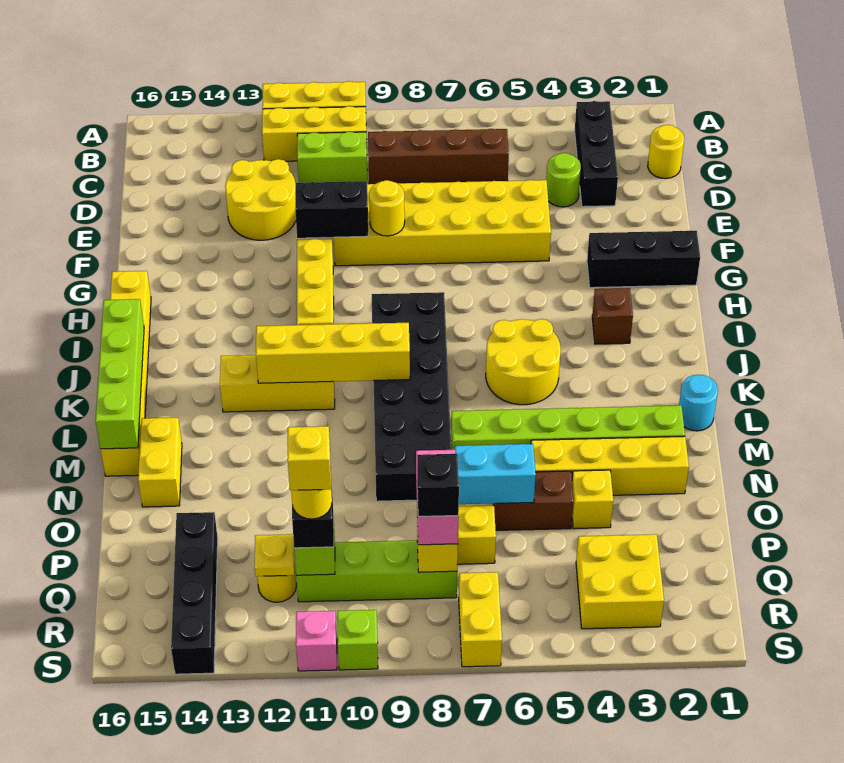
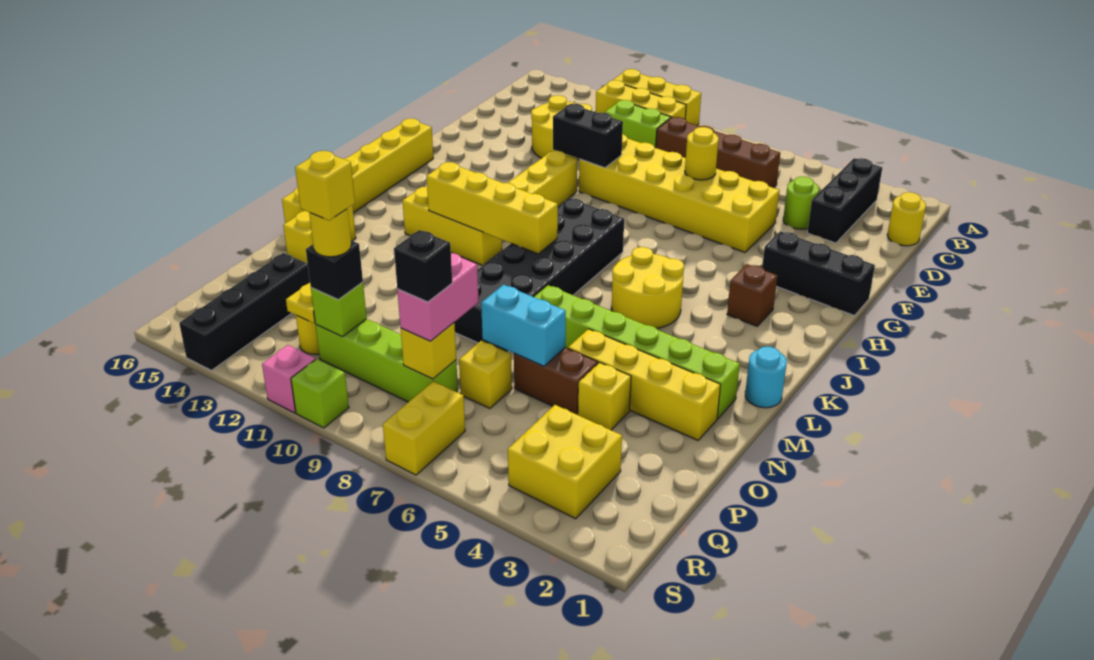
yellow round brick F9 level 2 -> yellow round brick E7 level 2
lime brick J16:M16 level 2 -> none

